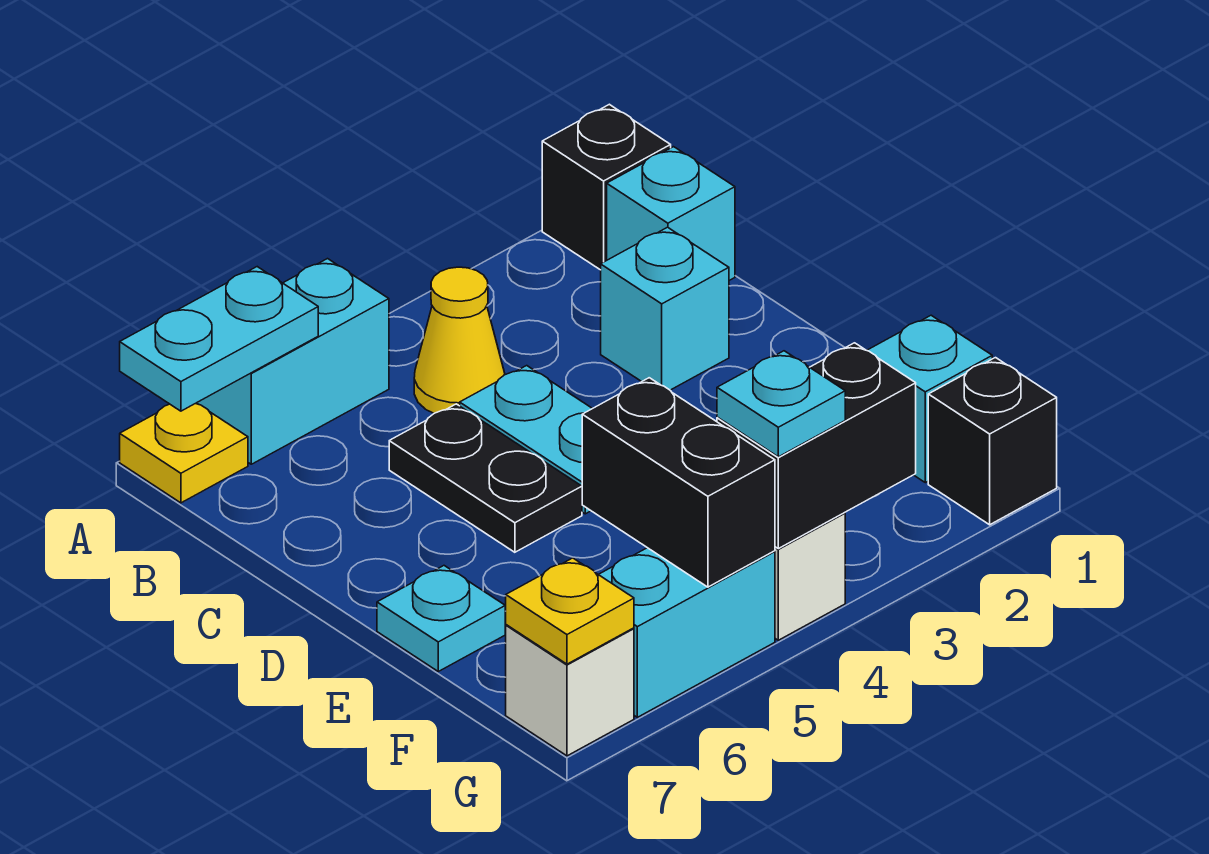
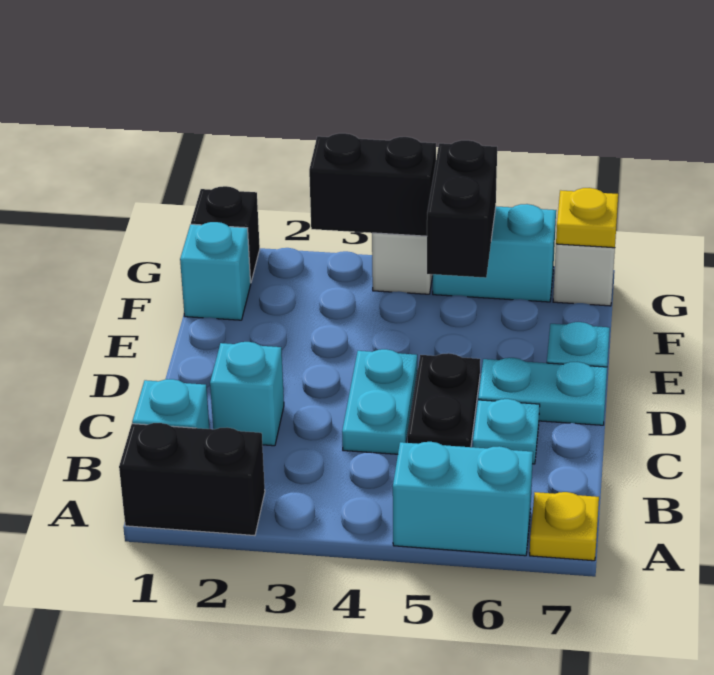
black brick A1 level 1 -> black brick A1:A2 level 1
cyan plate A6:A7 level 2 -> cyan plate D6:D7 level 1
yellow cone B4 level 1 -> none
cyan plate G4 level 3 -> cyan plate C6 level 1

